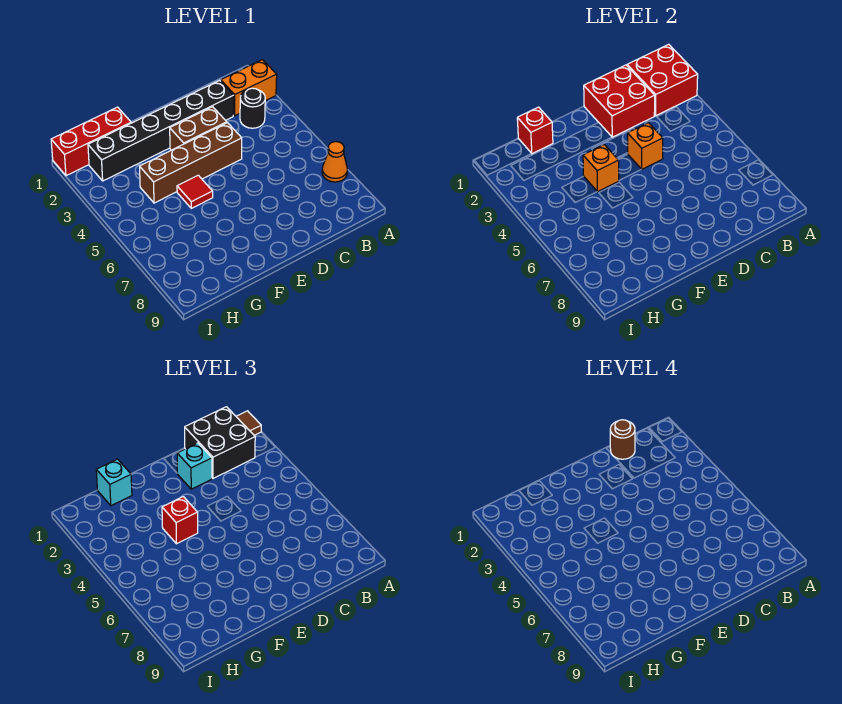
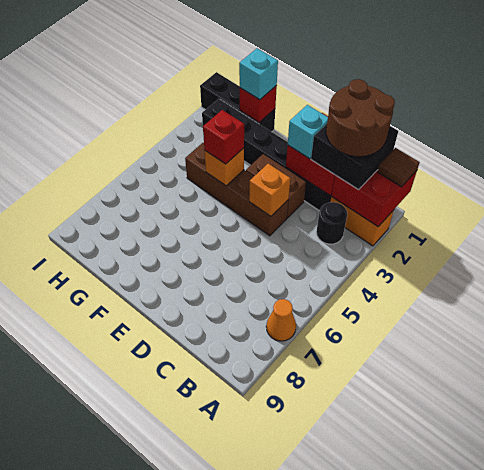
brown round brick C1 level 4 -> brown round brick B1:C2 level 4
red tile F5 level 1 -> none
red brick G1:I1 level 1 -> black brick G1:I1 level 1

